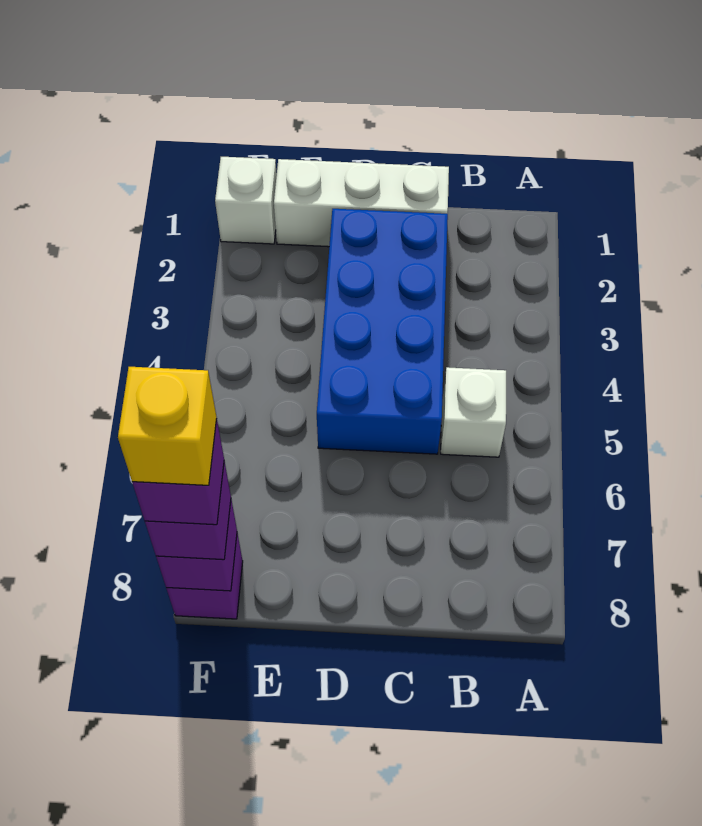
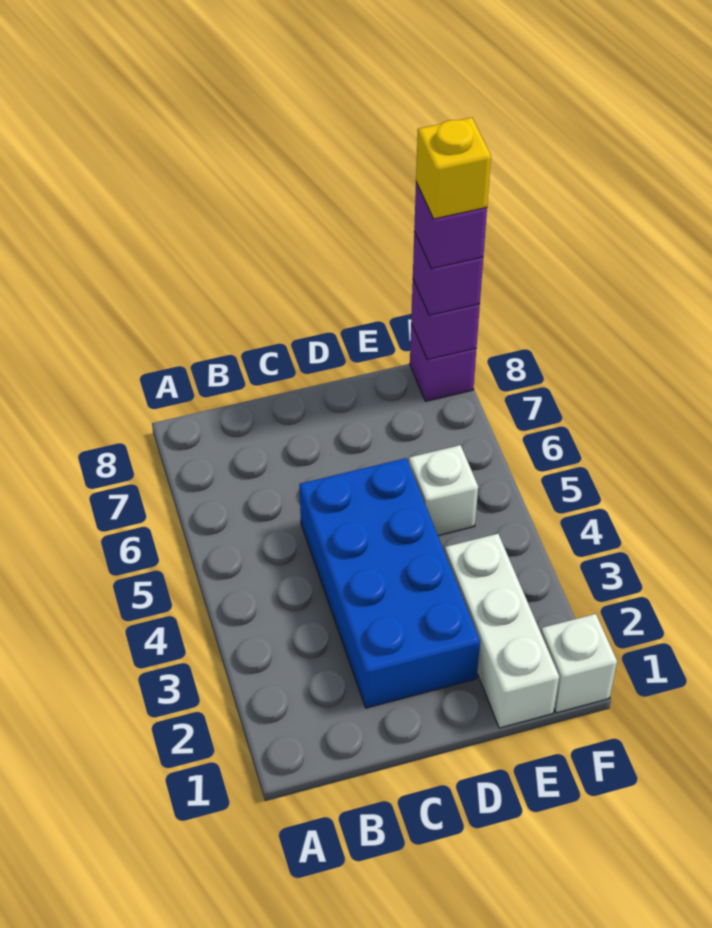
white brick B5 level 1 -> white brick E5 level 1
white brick C1:E1 level 1 -> white brick E1:E3 level 1

